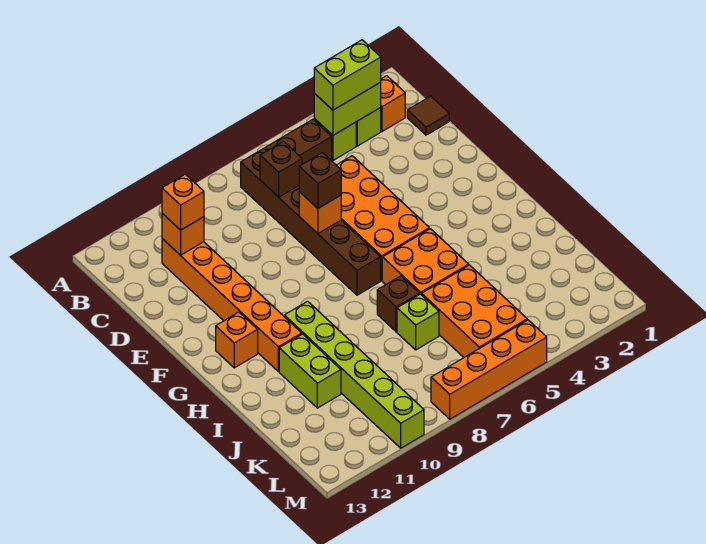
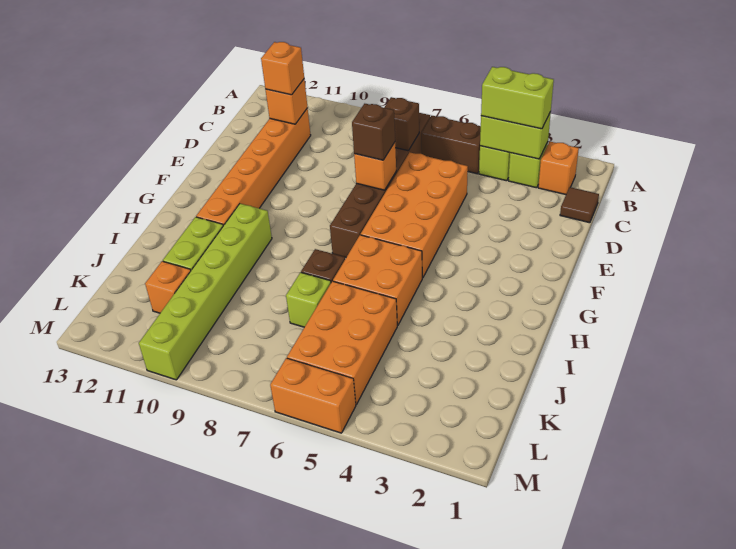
orange brick G12 level 1 -> orange brick K11 level 1
orange brick M5:M8 level 1 -> orange brick M5:M6 level 1

